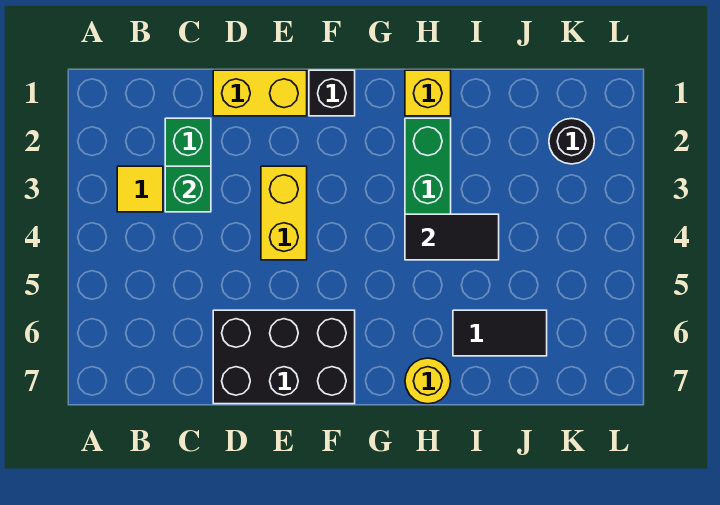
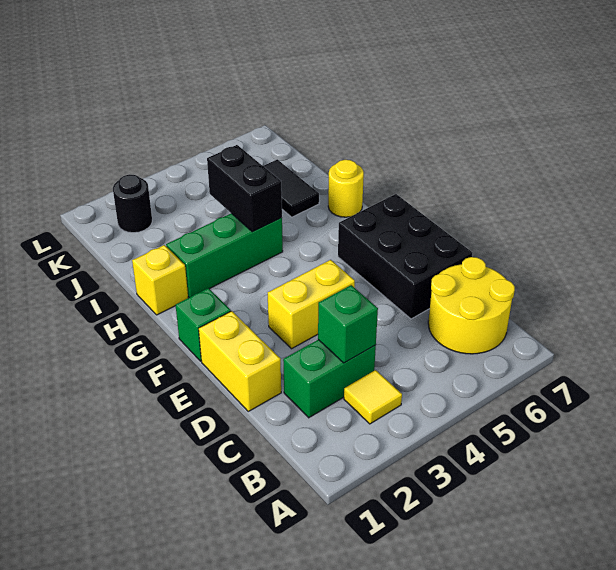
none -> yellow round brick B6:C7 level 1
black brick F1 level 1 -> green brick F1 level 1
black tile H4:I4 level 2 -> black brick H4:I4 level 2

